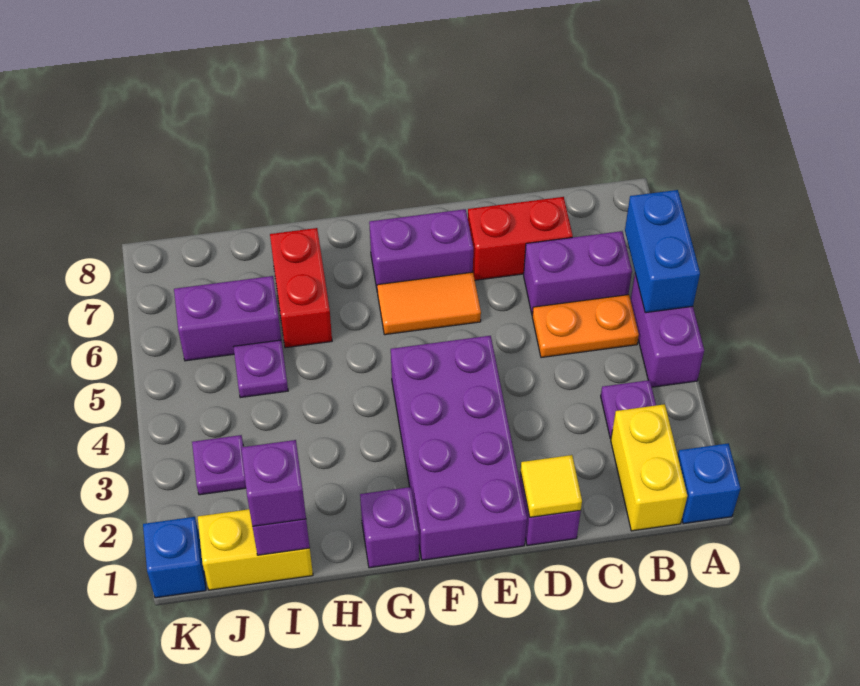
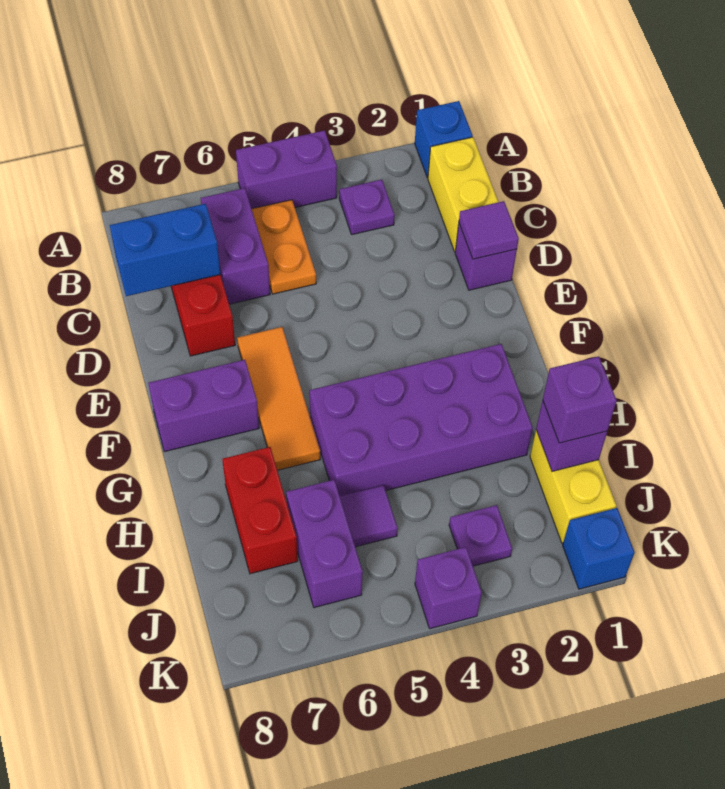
blue brick A5:A6 level 2 -> blue brick C7:C8 level 2
yellow brick B1:B2 level 1 -> yellow brick B1:C1 level 1
yellow tile D1 level 2 -> purple tile D1 level 2
purple brick E1:F4 level 1 -> purple brick G2:H5 level 1
orange tile E6:F6 level 1 -> orange tile E6:G6 level 1
purple brick E7:F7 level 1 -> purple brick F7:F8 level 1
purple brick G1 level 1 -> purple brick K4 level 1
red brick H6:H7 level 1 -> red brick H7:I7 level 1
purple plate I5 level 1 -> purple tile I5 level 1

